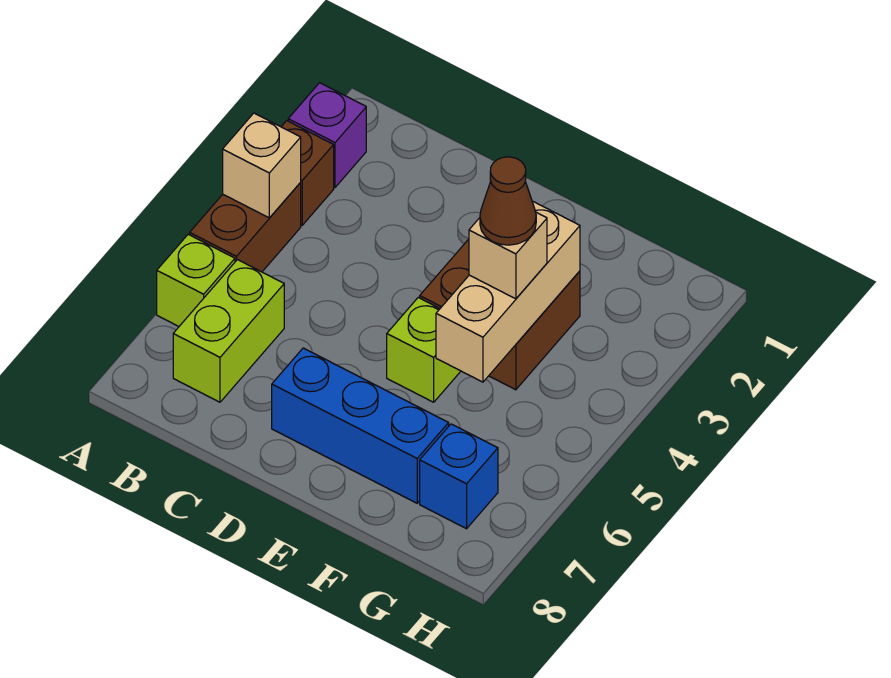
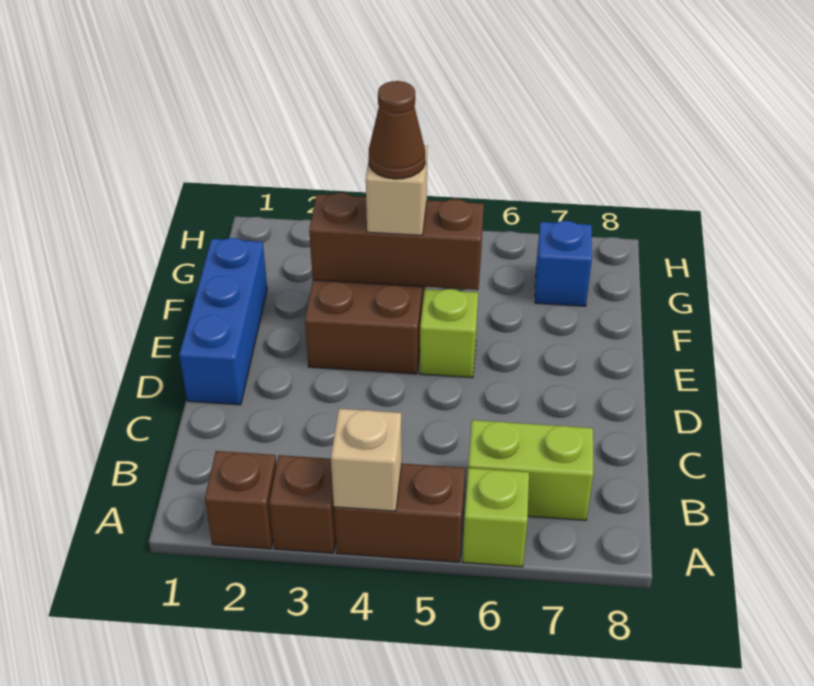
purple brick A2 level 1 -> brown brick A2 level 1
blue brick D7:F7 level 1 -> blue brick D1:F1 level 1
tan brick F3:F5 level 2 -> brown brick F3:F5 level 2

